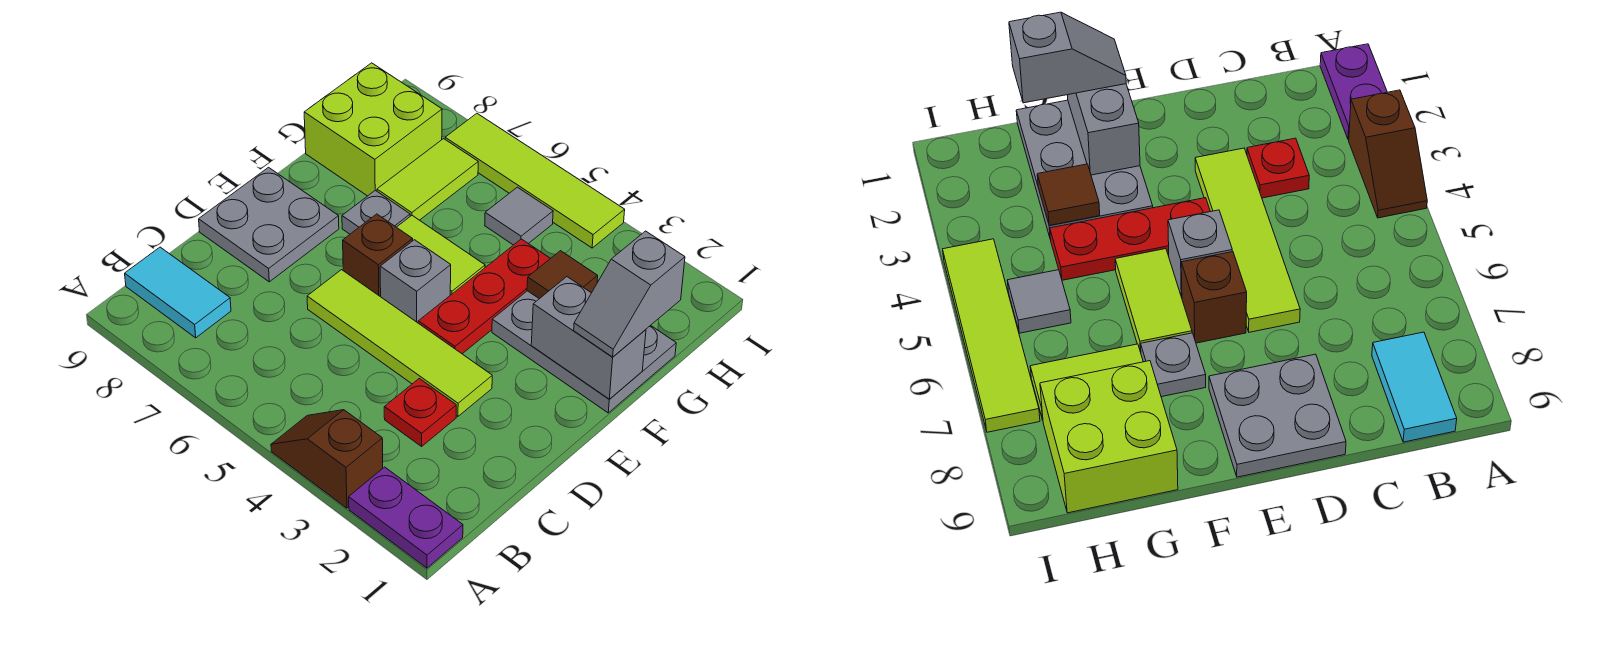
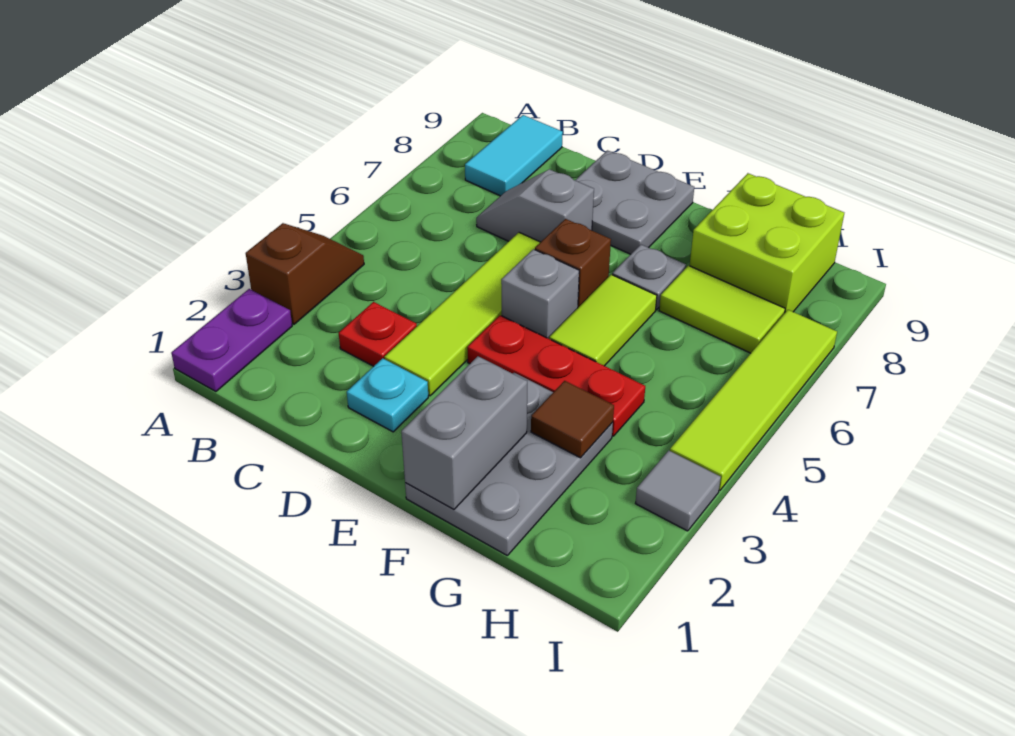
none -> cyan plate D2 level 1
grey slope F1:G1 level 3 top G -> grey slope C7:D7 level 1 top D
grey tile H5 level 1 -> grey tile I3 level 1

